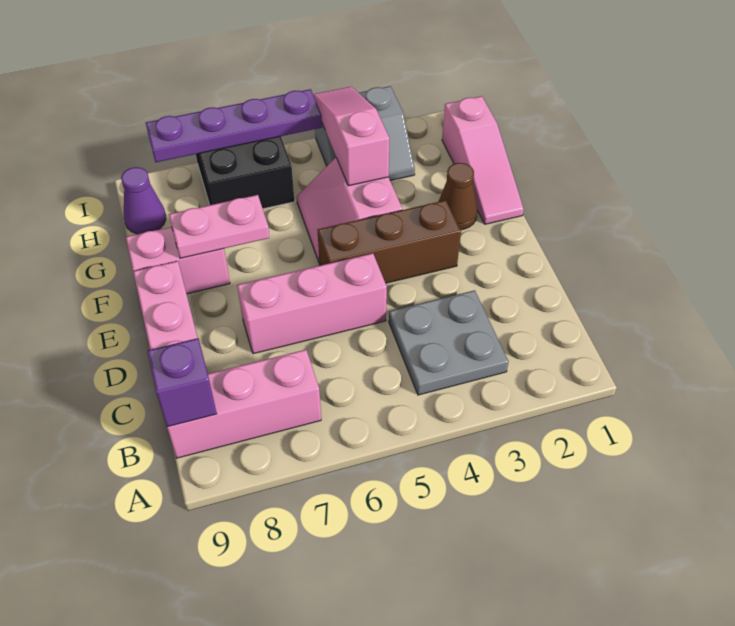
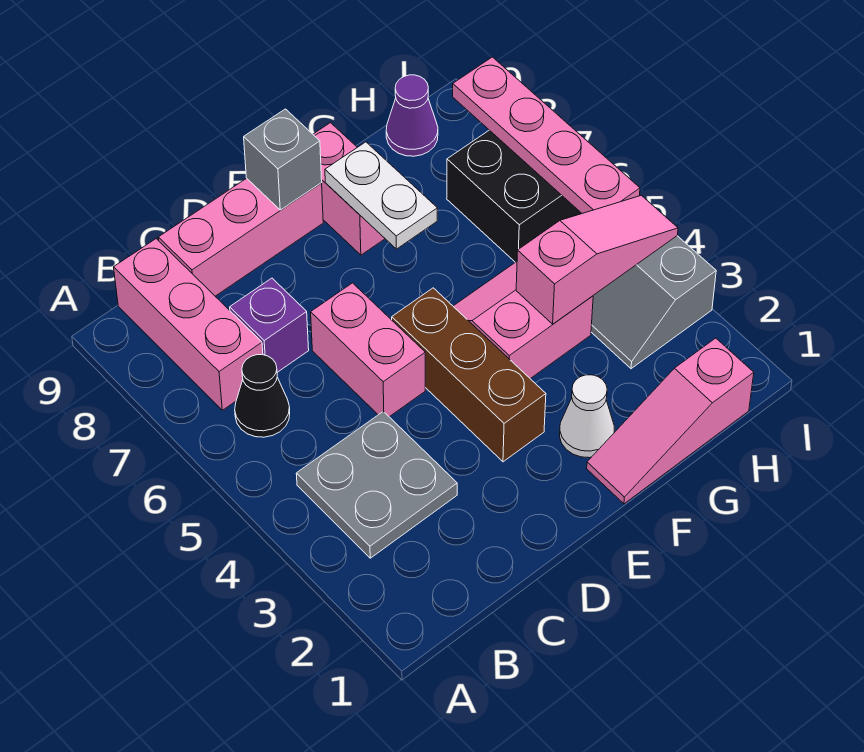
none -> black cone B6 level 1
purple brick B9 level 2 -> purple brick C7 level 1
pink brick D5:D7 level 1 -> pink brick D5:D6 level 1
none -> grey brick E9 level 2
brown cone F2 level 1 -> white cone F2 level 1
pink plate F7:F8 level 2 -> white plate F7:F8 level 2
purple plate I5:I8 level 2 -> pink plate I5:I8 level 2

